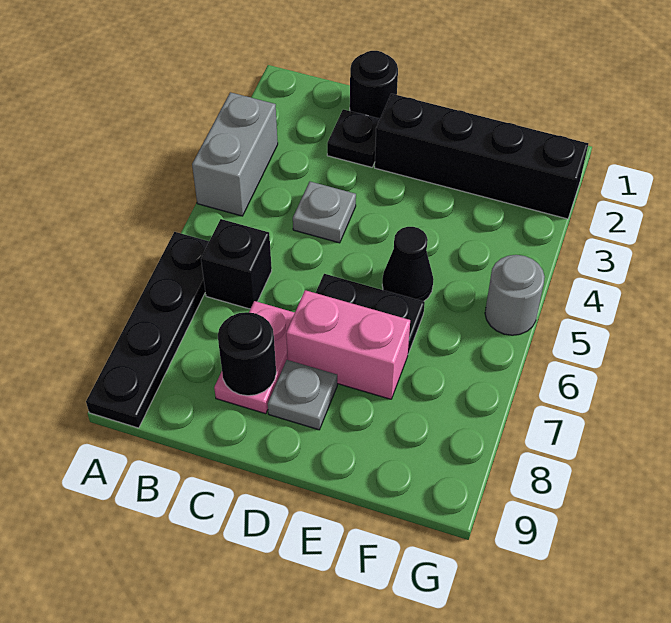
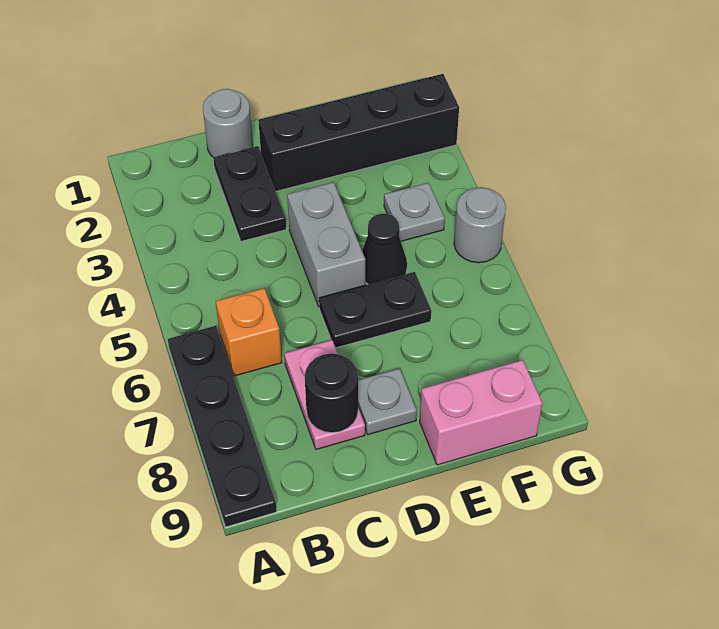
grey brick A3:A4 level 1 -> grey brick D4:D5 level 1
black brick B6 level 1 -> orange brick B6 level 1
black round brick C1 level 1 -> grey round brick C1 level 1
black plate C2 level 1 -> black plate C2:C3 level 1
grey plate C4 level 1 -> grey plate F4 level 1
pink brick D7:E7 level 1 -> pink brick E9:F9 level 1

